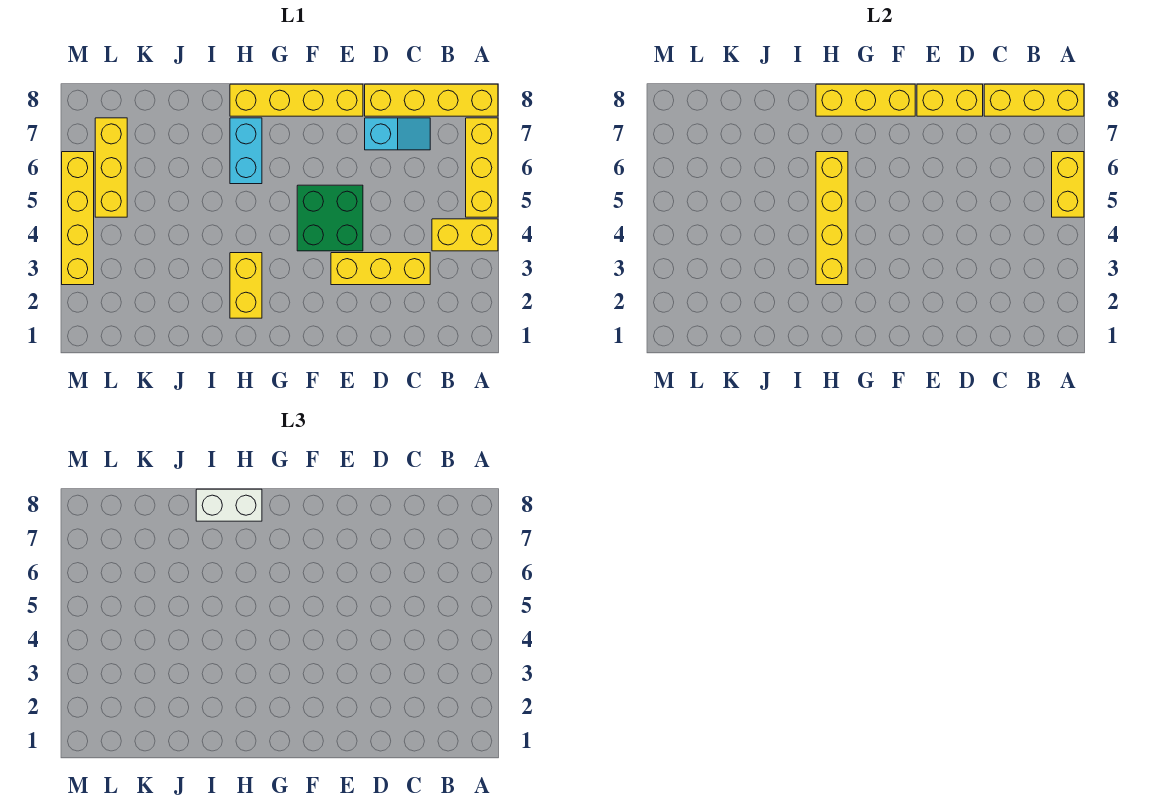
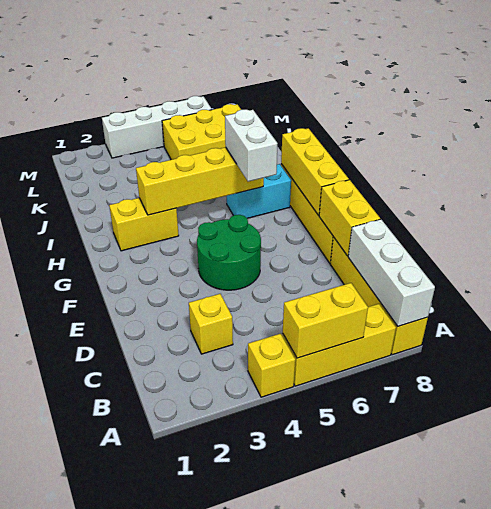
yellow brick A4:B4 level 1 -> yellow brick A4 level 1
yellow brick A8:C8 level 2 -> white brick A8:C8 level 2
yellow brick C3:E3 level 1 -> yellow brick C3 level 1
cyan slope C7:D7 level 1 top D -> none
green brick E4:F5 level 1 -> green round brick E4:F5 level 1
white brick H8:I8 level 3 -> white brick G6:H6 level 3
yellow brick L5:L7 level 1 -> yellow brick K5:L7 level 1
yellow brick M3:M6 level 1 -> white brick M3:M6 level 1

